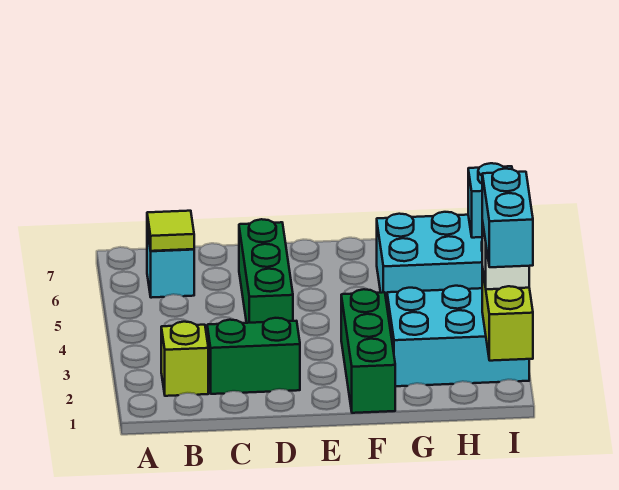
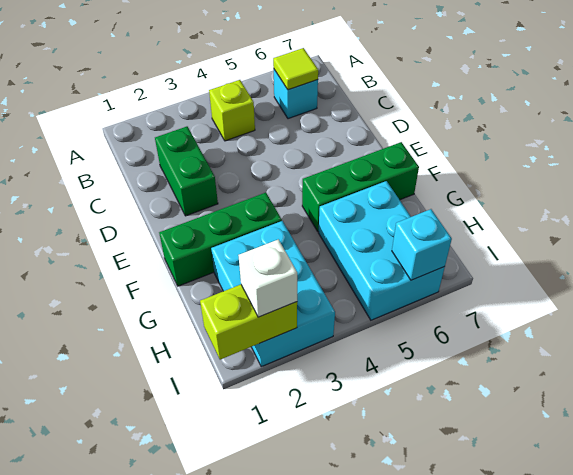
lime brick B2 level 1 -> lime brick B4 level 1
green brick D4:D6 level 1 -> green brick F5:F7 level 1
cyan brick I1:I2 level 4 -> none

